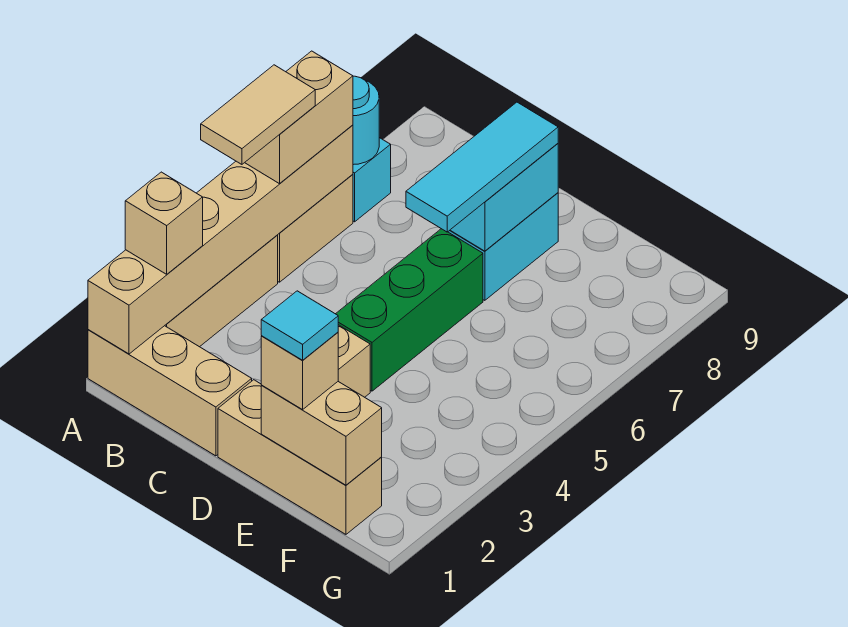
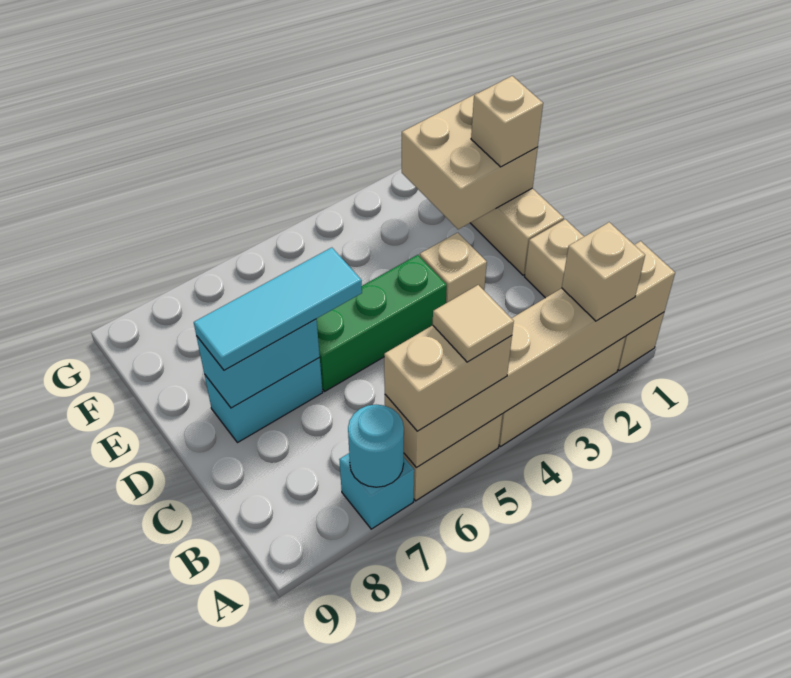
tan tile A4:A5 level 4 -> tan tile A5 level 4
tan brick E1:F1 level 2 -> tan brick E1:F2 level 2
cyan tile E1 level 4 -> none

